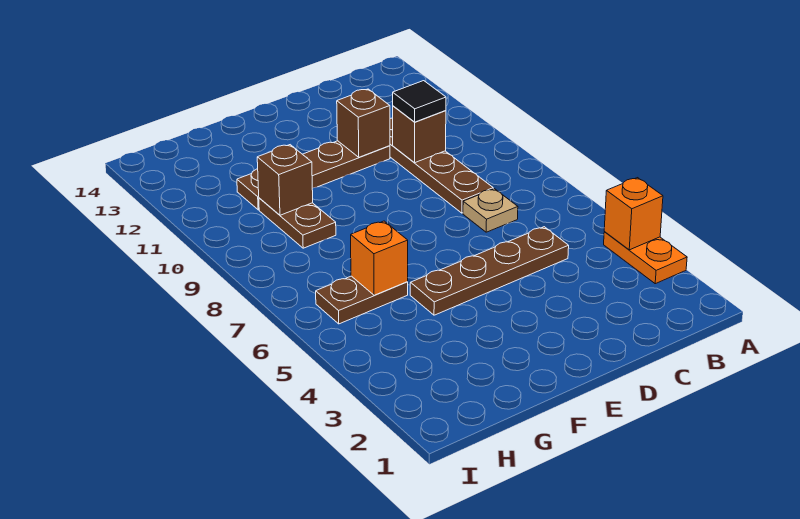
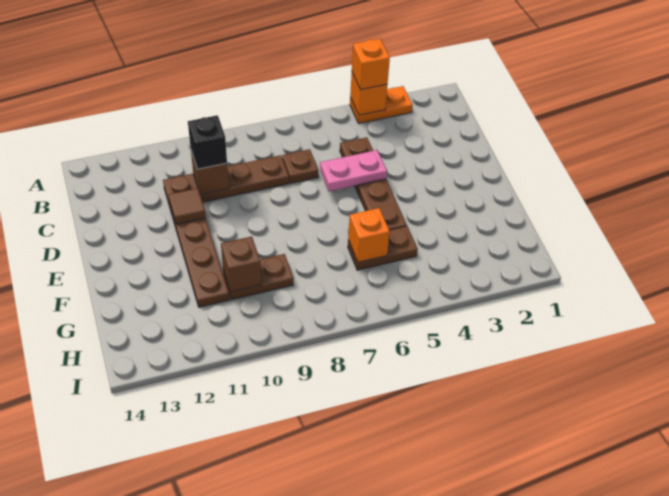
none -> orange brick A4 level 3
tan plate C7 level 1 -> brown plate C7 level 1
black tile C10 level 3 -> black brick C10 level 3
none -> pink plate D5:D6 level 2
brown brick D11 level 2 -> brown tile D11 level 2
brown plate G6:H6 level 1 -> brown plate G5:G6 level 1

